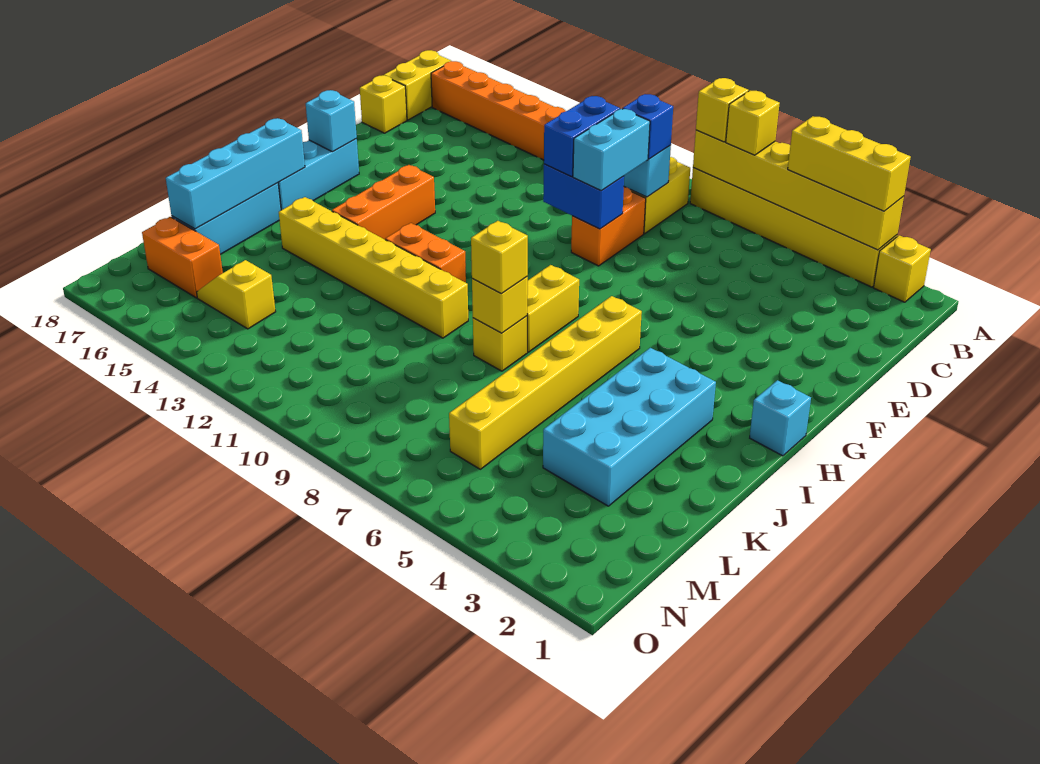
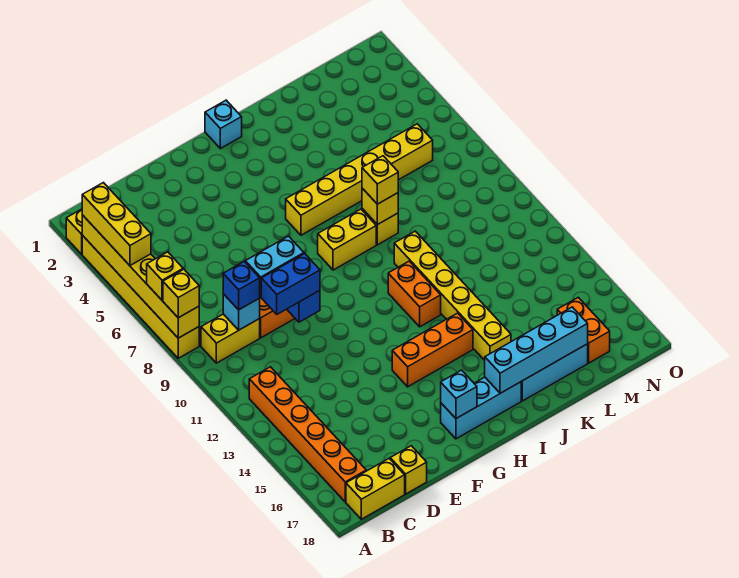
cyan brick I3:L4 level 1 -> none
yellow slope M14:M15 level 1 top 14 -> none

